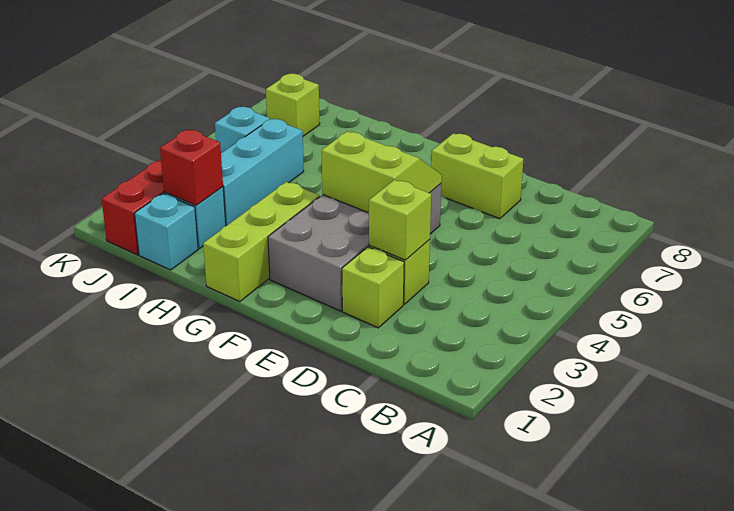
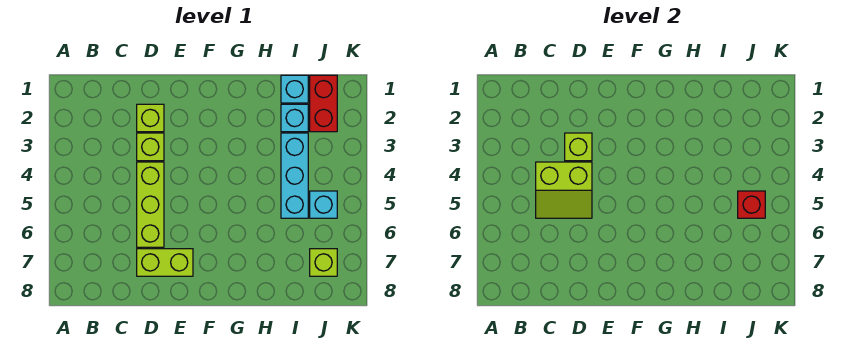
grey brick E2:F5 level 1 -> none
lime slope E4:F5 level 2 top 4 -> lime slope C4:D5 level 2 top 4
lime brick G1:G3 level 1 -> lime brick D4:D6 level 1
red brick I2 level 2 -> red brick J5 level 2

